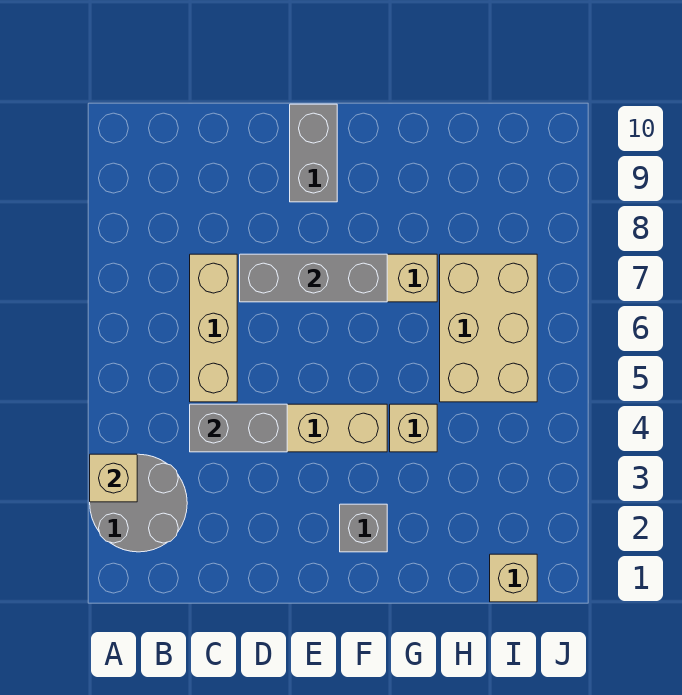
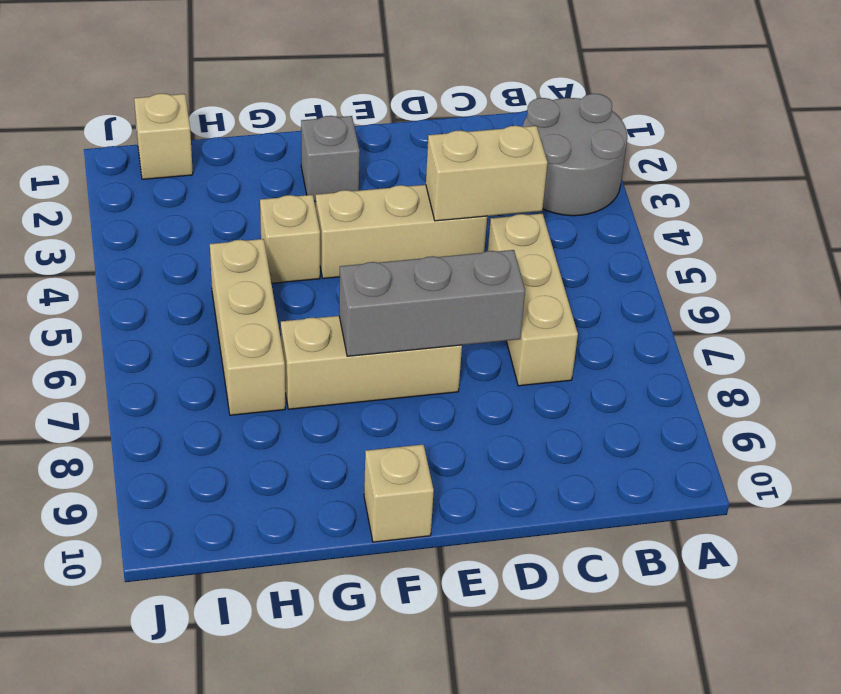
tan brick A3 level 2 -> tan brick F10 level 1
grey brick C4:D4 level 2 -> tan brick C4:D4 level 2
grey brick E9:E10 level 1 -> none
tan brick H5:I7 level 1 -> tan brick H5:H7 level 1

